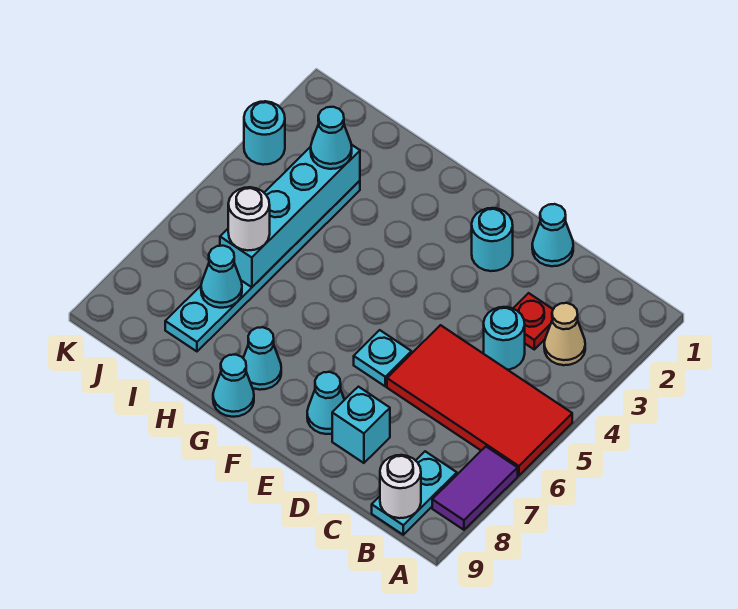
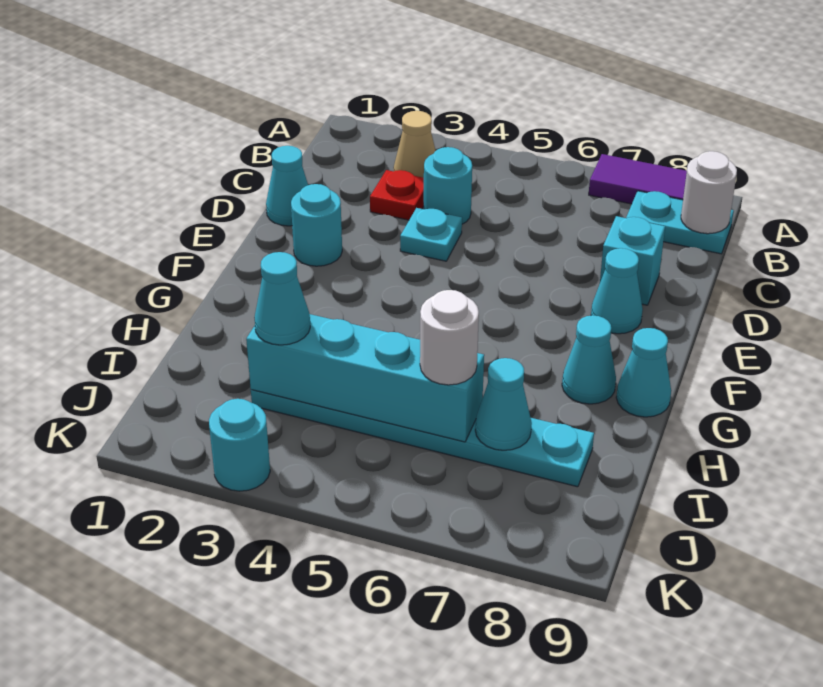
red tile A5:D6 level 1 -> none
cyan plate E6 level 1 -> cyan plate D4 level 1

